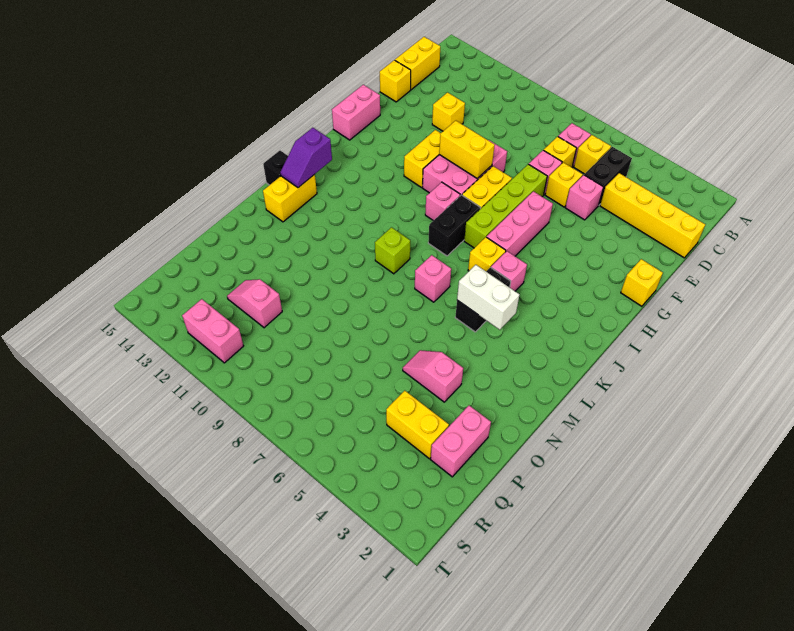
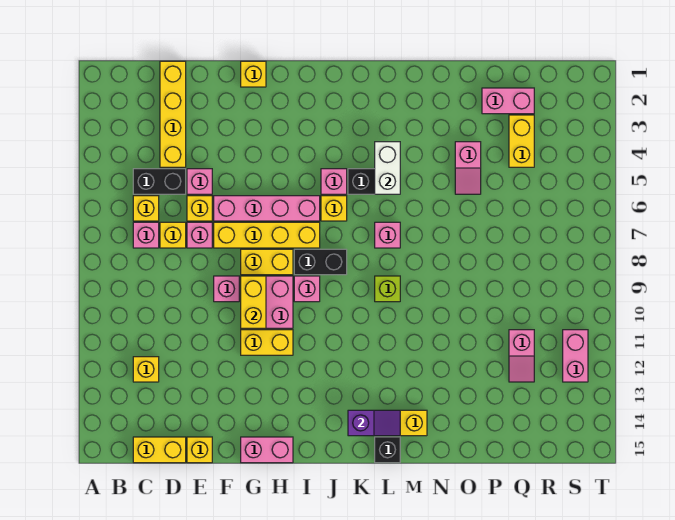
yellow brick E12 level 1 -> yellow brick C12 level 1
lime brick F7:I7 level 1 -> yellow brick F7:I7 level 1
pink brick G6:I6 level 1 -> pink brick F6:I6 level 1

